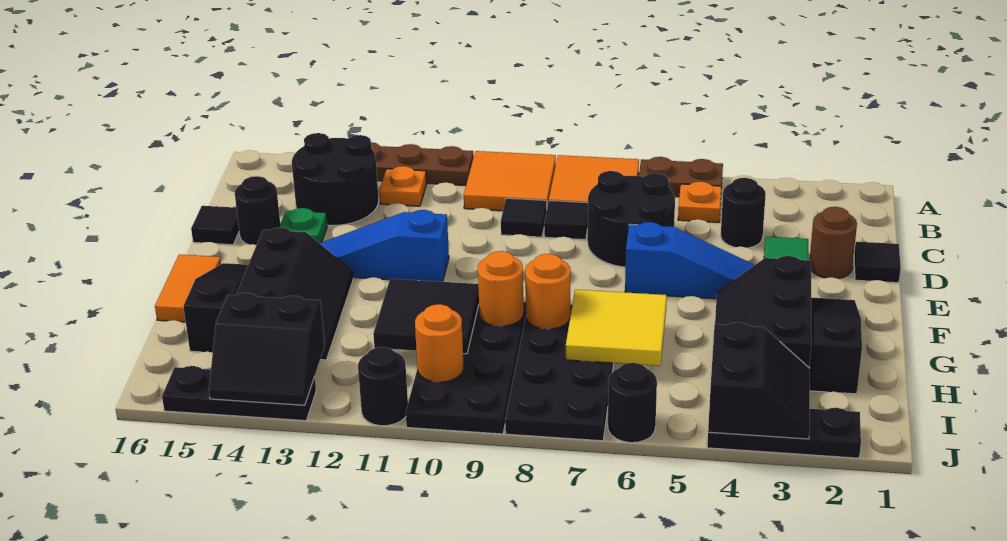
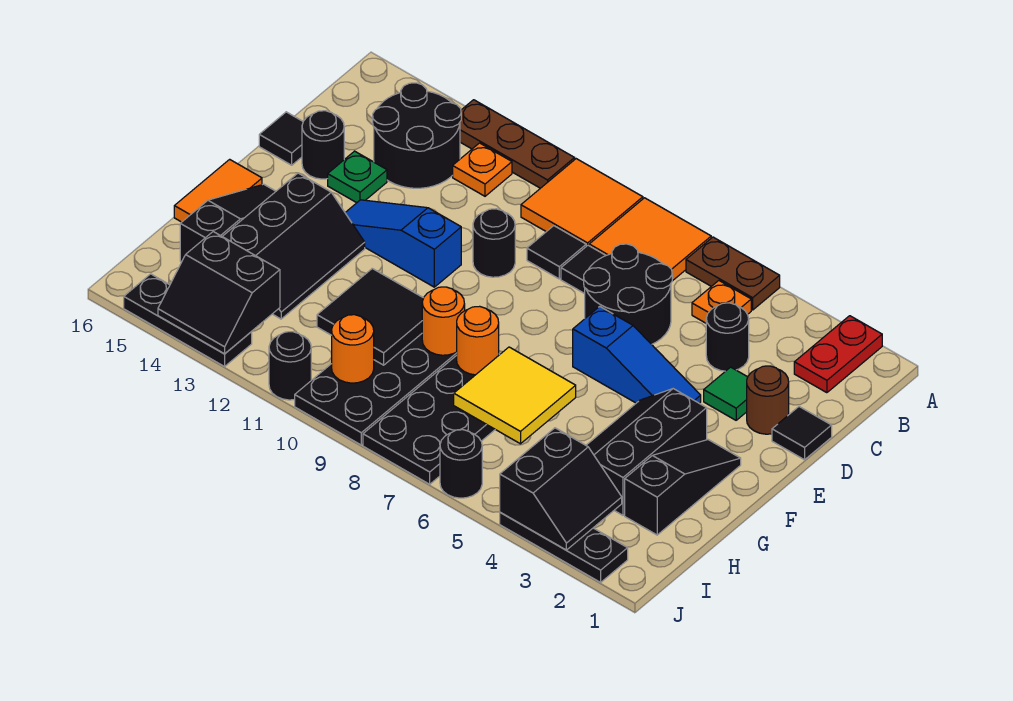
none -> red plate A2:B2 level 1
none -> black round brick D10 level 1

